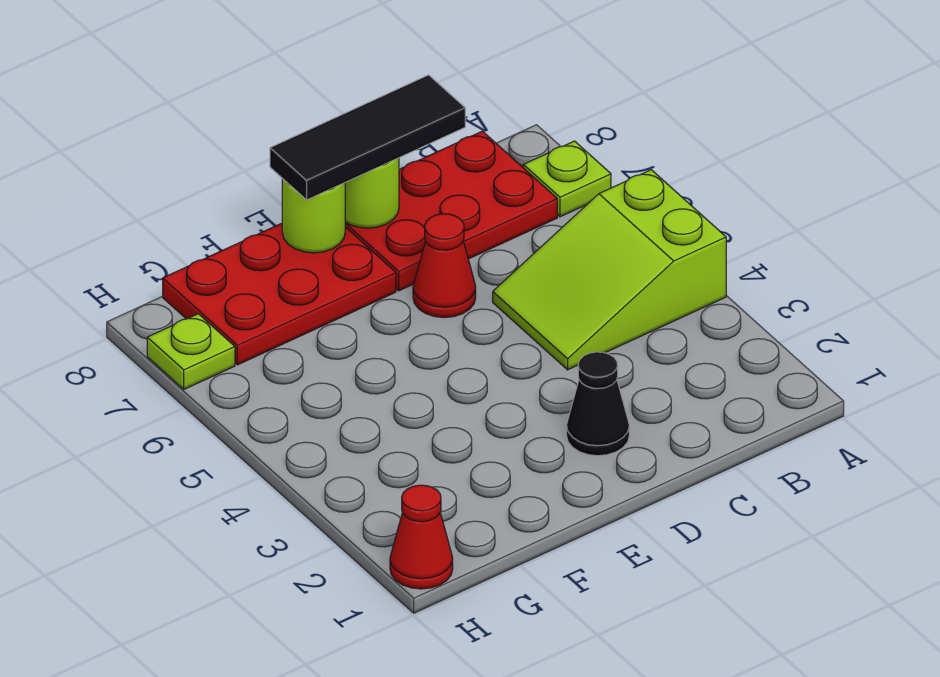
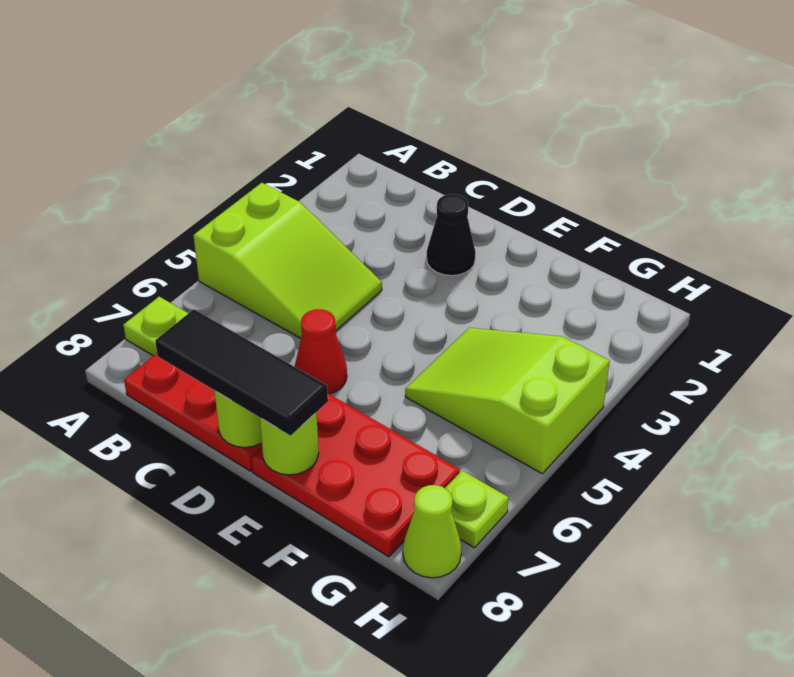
none -> lime slope F4:H5 level 1 top H
red cone H1 level 1 -> none
none -> lime cone H8 level 1

